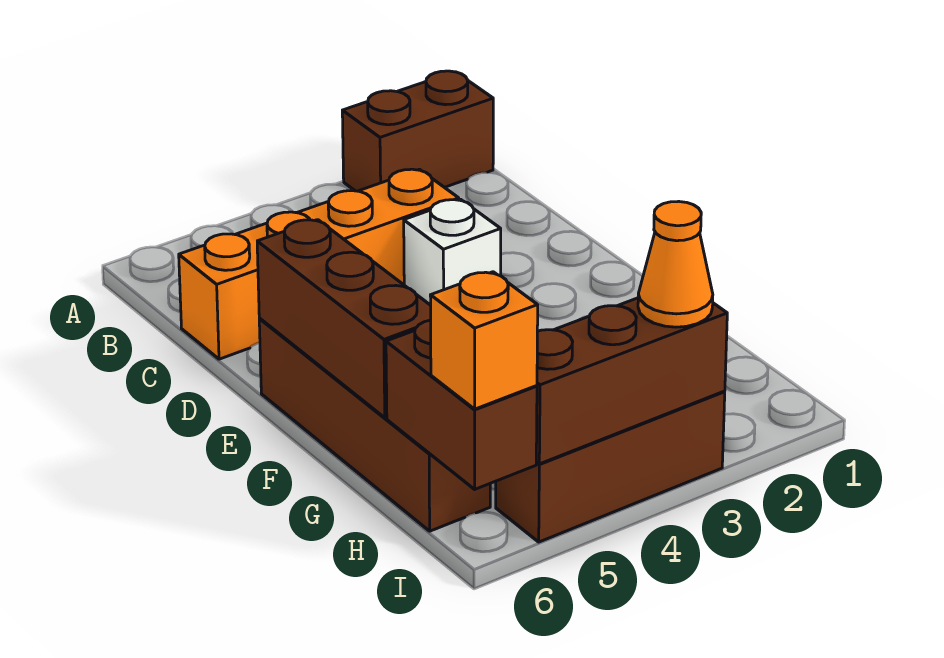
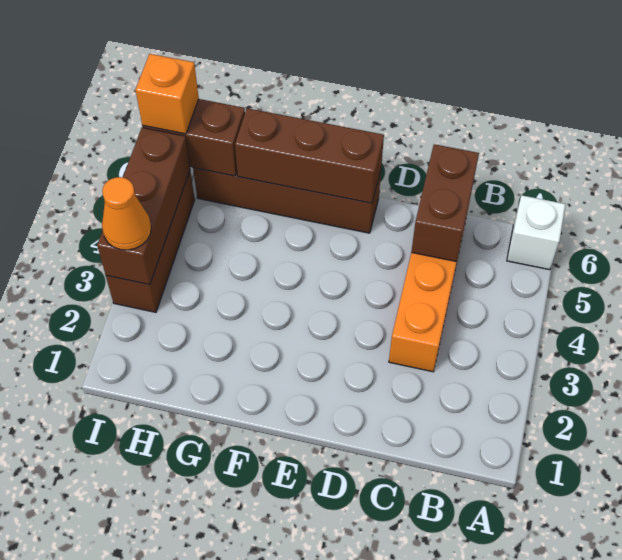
brown brick A1:A2 level 1 -> brown brick C5:C6 level 2
white brick D3 level 1 -> white brick A6 level 1

